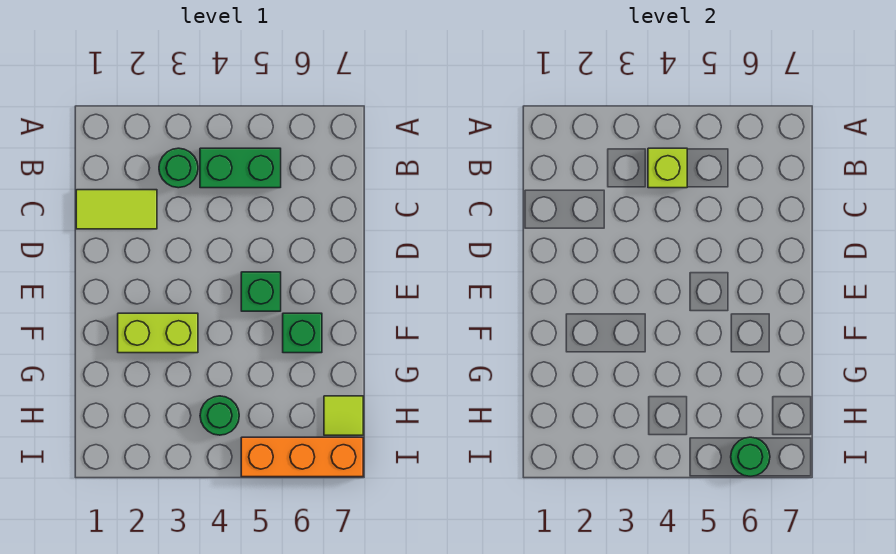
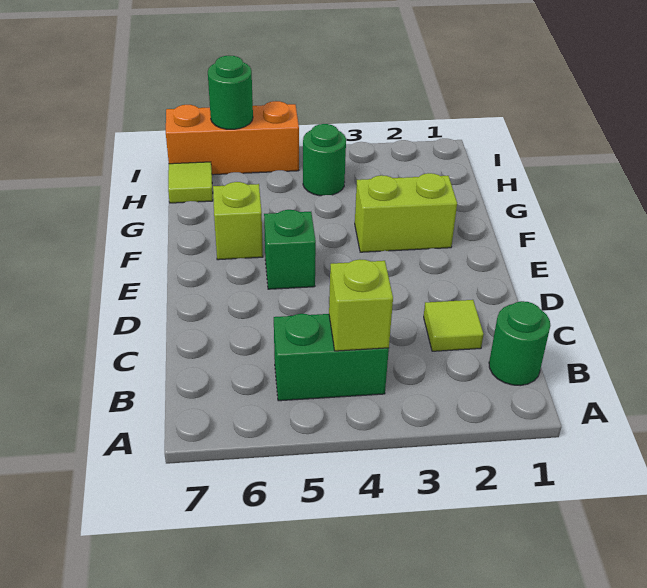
green round brick B3 level 1 -> green round brick B1 level 1
lime tile C1:C2 level 1 -> lime tile C2 level 1
green brick F6 level 1 -> lime brick F6 level 1

